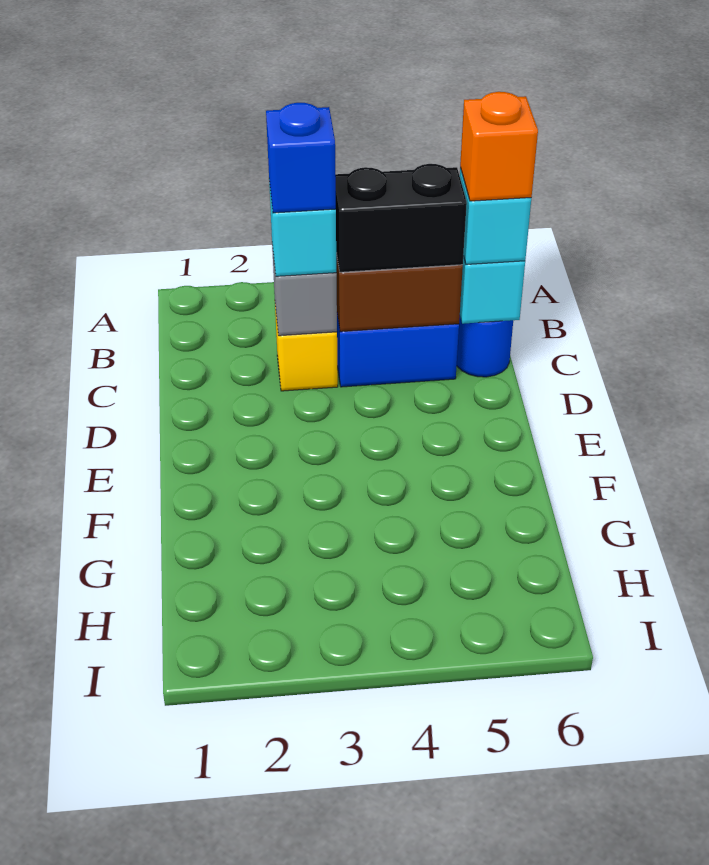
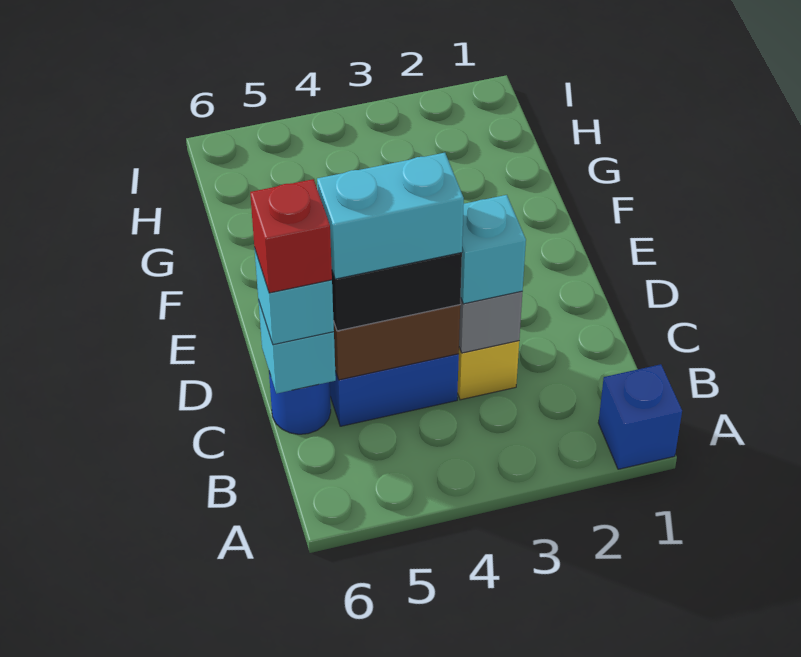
blue brick C3 level 4 -> blue brick A1 level 1
none -> cyan brick C4:C5 level 4
orange brick C6 level 4 -> red brick C6 level 4

